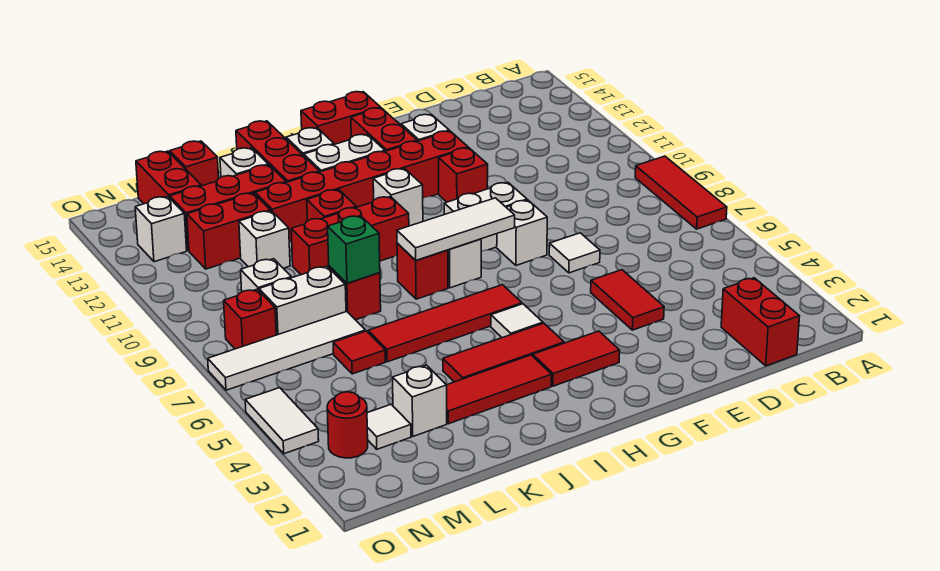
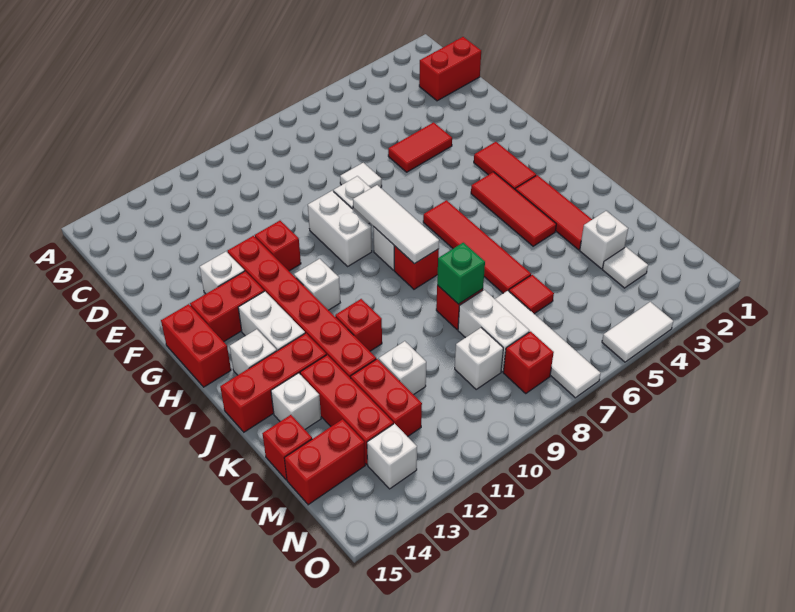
red tile A7:A9 level 1 -> none
white tile H5 level 1 -> none
red brick I10:K10 level 1 -> none
red round brick N3 level 1 -> none

